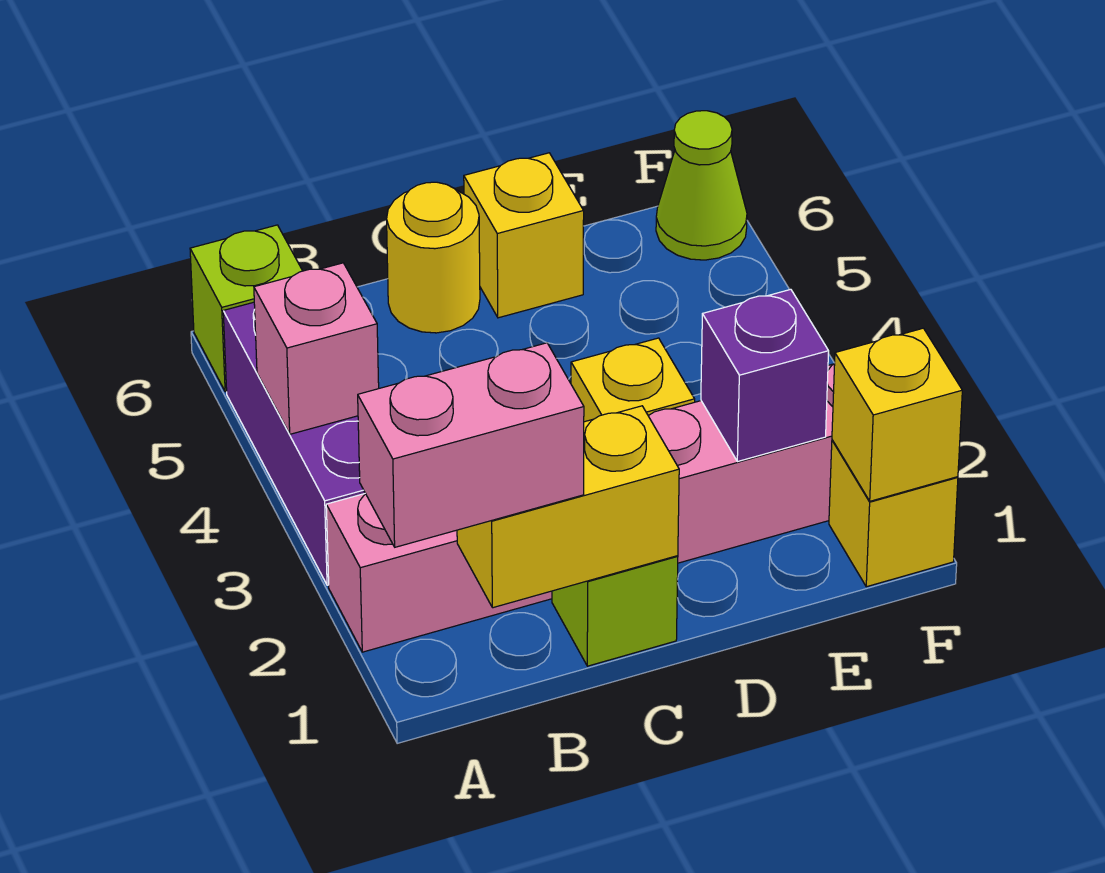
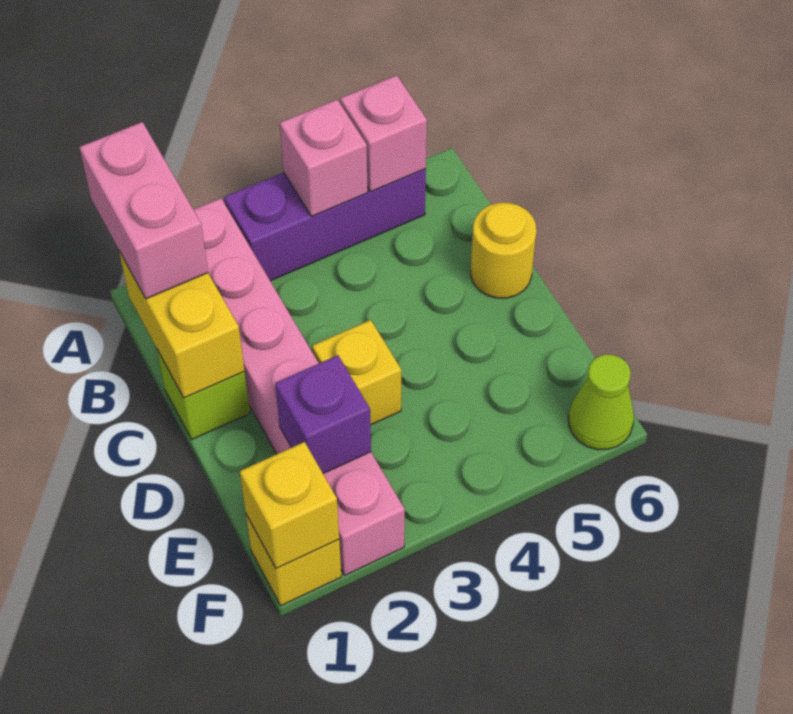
none -> pink brick A5 level 2
lime brick A6 level 1 -> none
yellow brick D6 level 1 -> none

